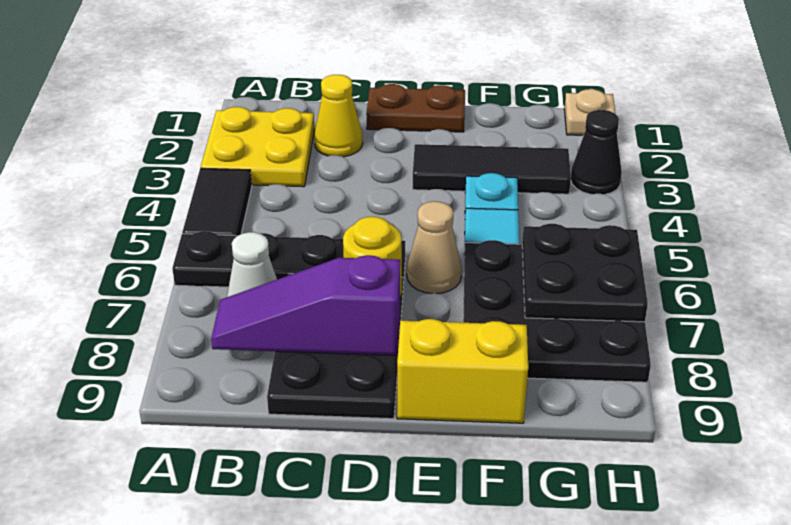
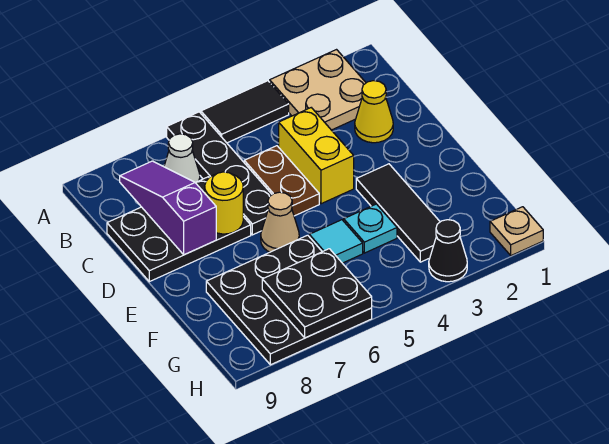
yellow plate A2:B3 level 1 -> tan plate A2:B3 level 1
brown plate D1:E1 level 1 -> brown plate C5:D5 level 1
yellow brick E9:F9 level 1 -> yellow brick C4:D4 level 1

